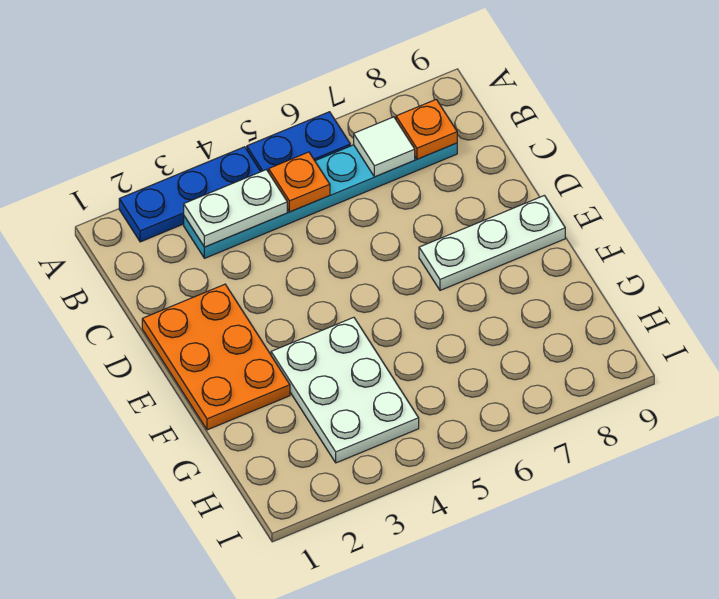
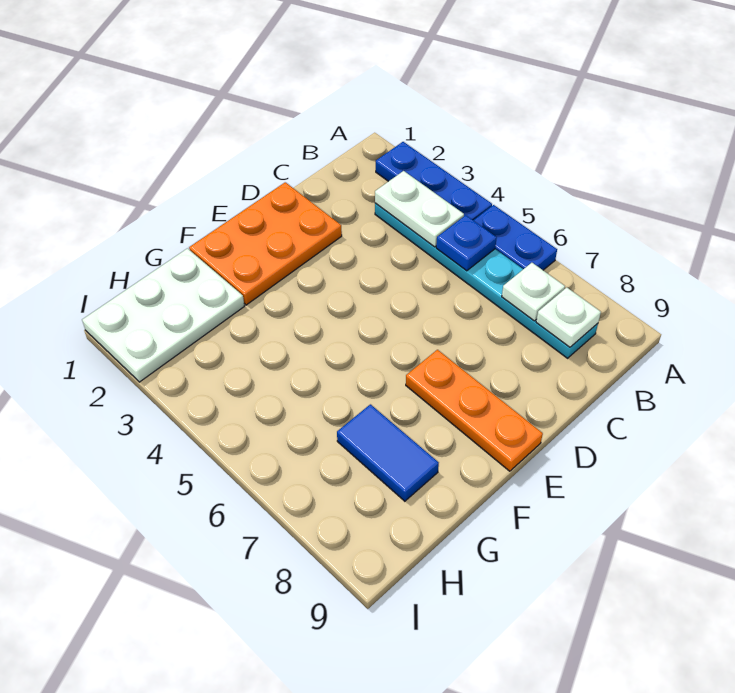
orange plate B5 level 2 -> blue plate B5 level 2
white tile B7 level 2 -> white plate B7 level 2
orange plate B8 level 2 -> white plate B8 level 2
white plate E7:E9 level 1 -> orange plate E7:E9 level 1
white plate F3:H4 level 1 -> white plate G1:I2 level 1
none -> blue tile G7:G8 level 1

